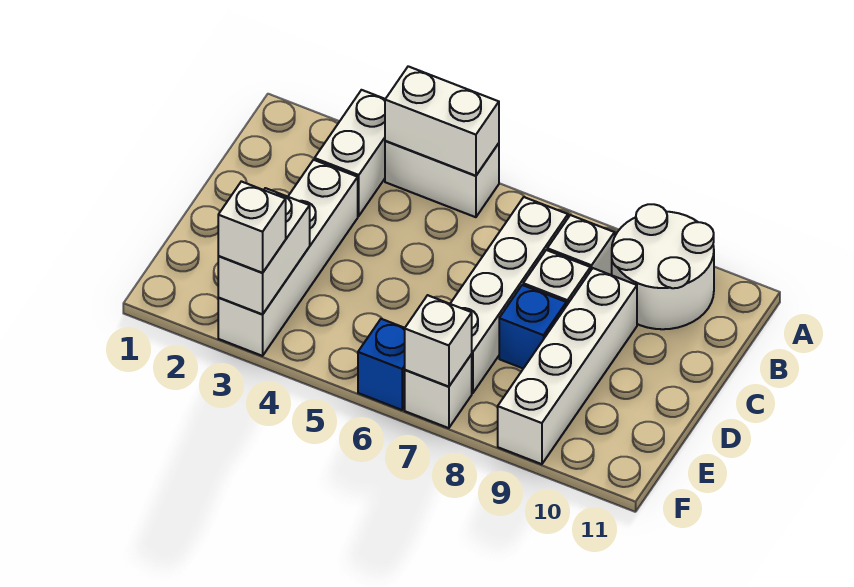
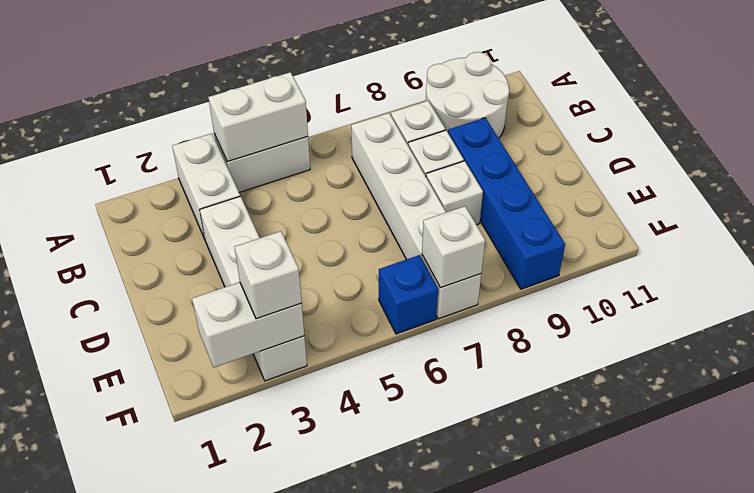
white brick C9:F9 level 1 -> blue brick C9:F9 level 1
blue brick D8 level 1 -> white brick D8 level 1
white brick E3:F3 level 2 -> white brick F2:F3 level 2

